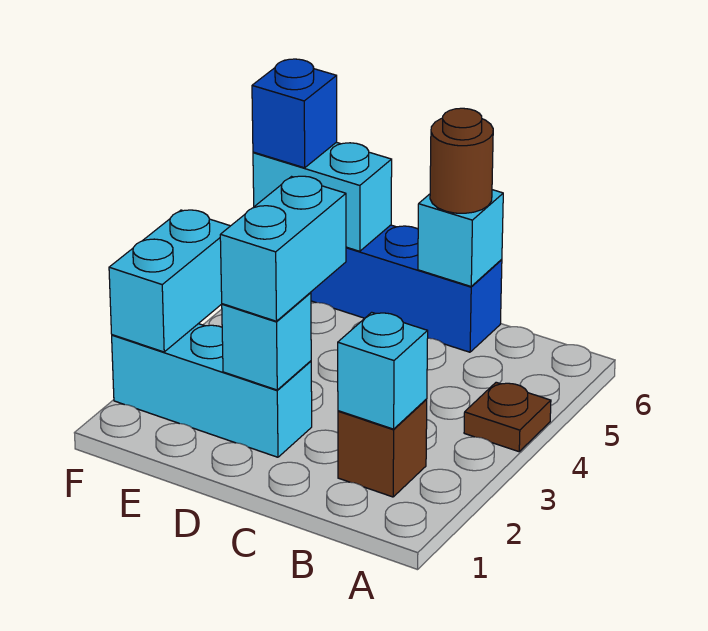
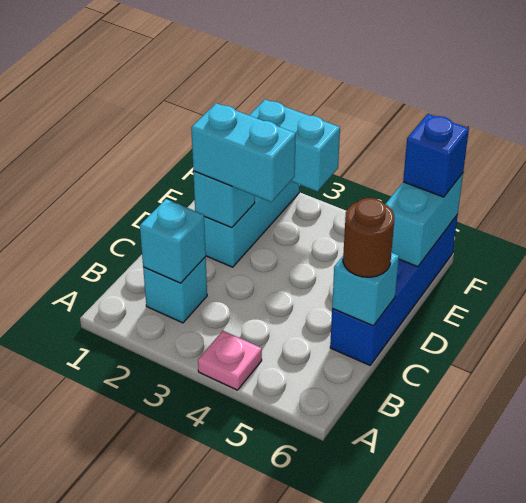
brown plate A4 level 1 -> pink plate A4 level 1
brown brick B2 level 1 -> cyan brick B2 level 1

